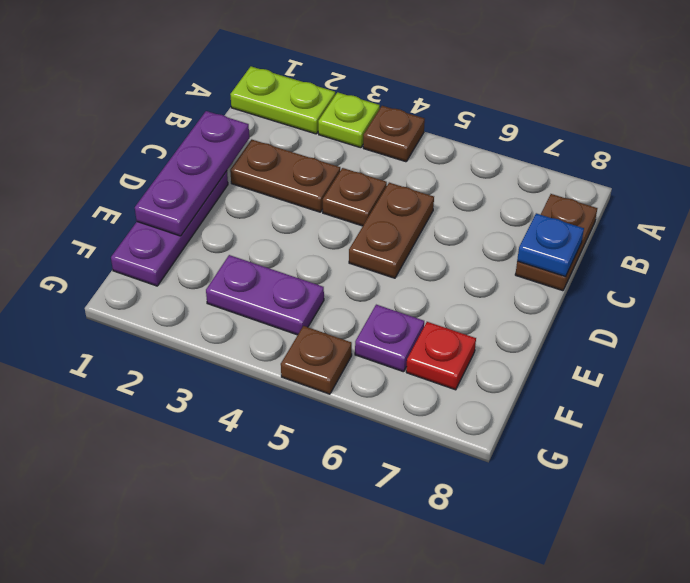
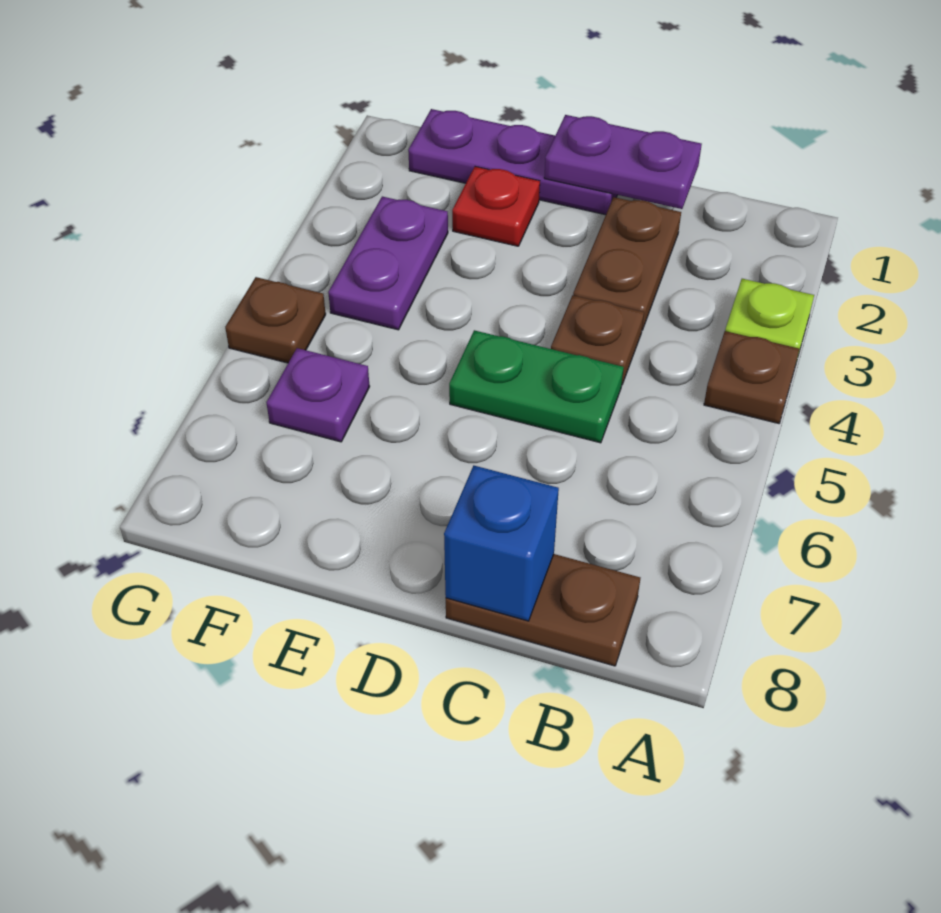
lime plate A1:A2 level 1 -> none
purple plate C1:E1 level 2 -> purple plate C1:D1 level 2
brown plate C5:D5 level 1 -> green plate C5:D5 level 1
blue plate C8 level 2 -> blue brick C8 level 2
red plate F7 level 1 -> red plate E2 level 1

